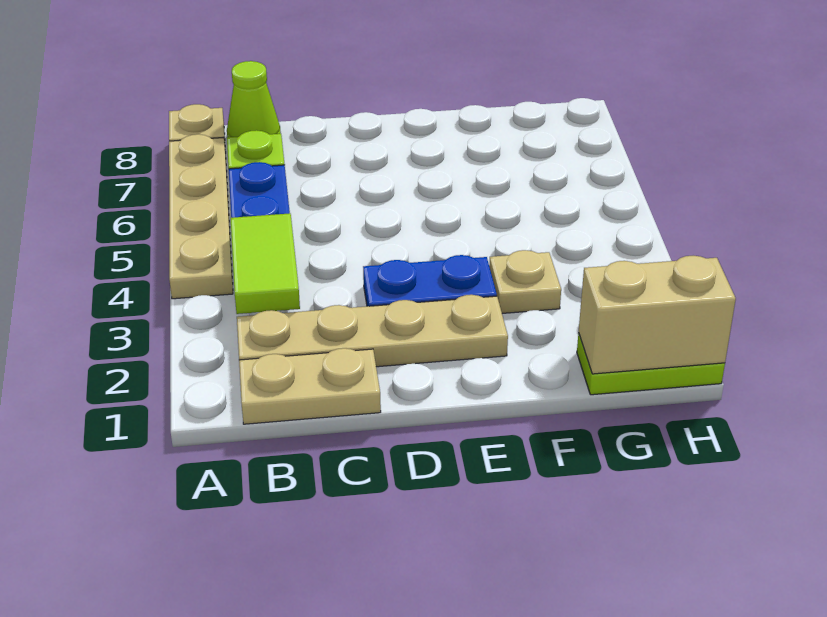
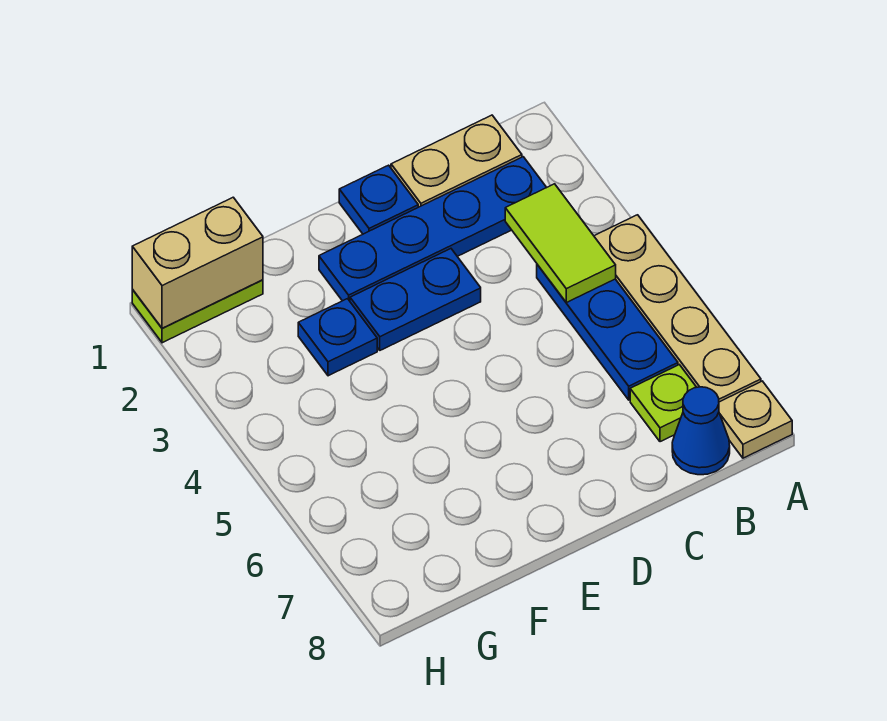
tan plate B2:E2 level 1 -> blue plate B2:E2 level 1
lime cone B8 level 1 -> blue cone B8 level 1
none -> blue plate D1 level 1
tan plate F3 level 1 -> blue plate F3 level 1

